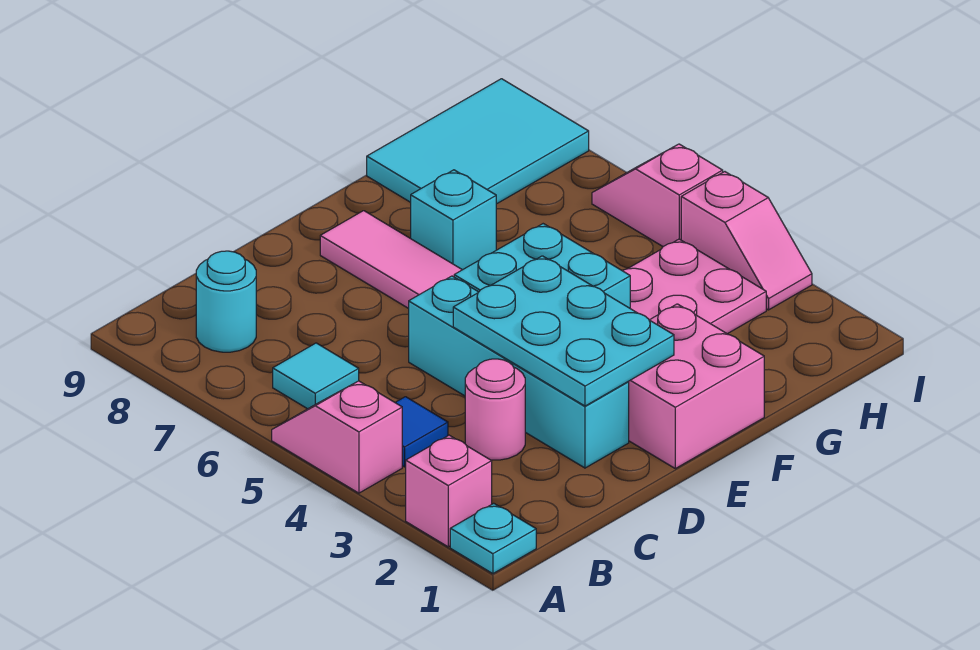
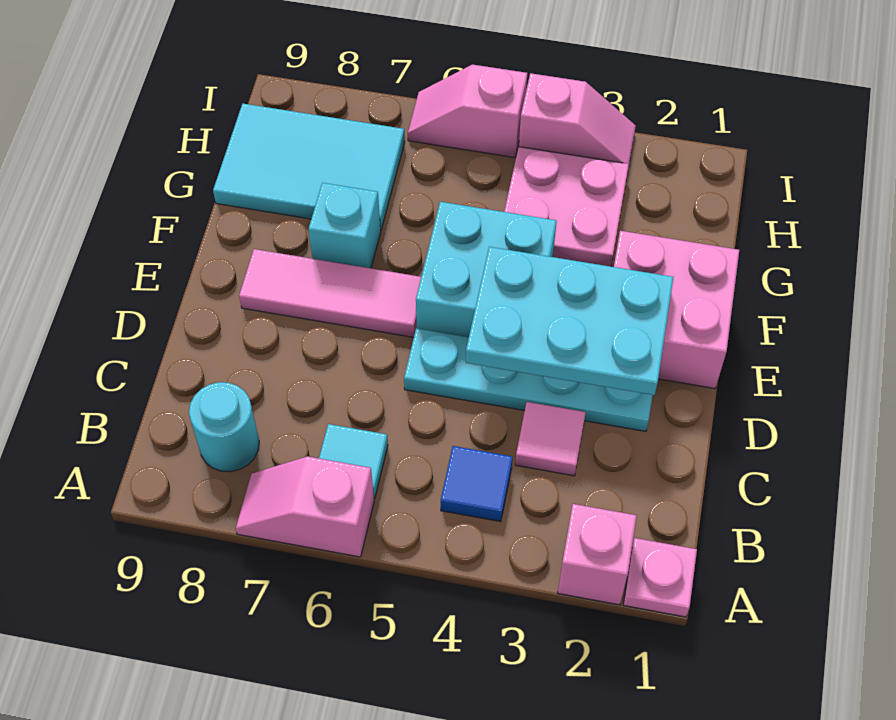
cyan plate A1 level 1 -> pink plate A1 level 1
pink slope A4:A5 level 1 top 4 -> pink slope A6:A7 level 1 top 6
pink round brick C3 level 1 -> pink tile C3 level 1
cyan brick D2:D5 level 1 -> cyan plate D2:D5 level 1
cyan tile G8:I9 level 1 -> cyan tile G7:H9 level 1

